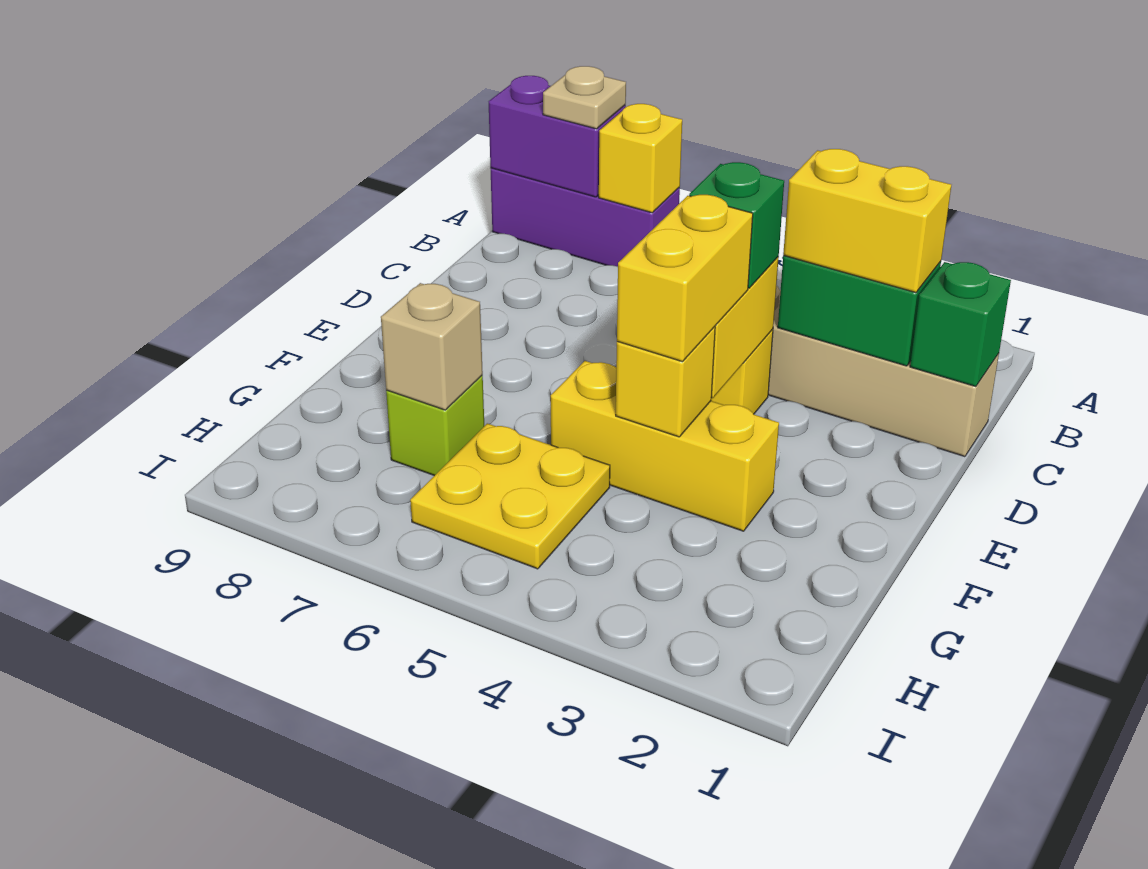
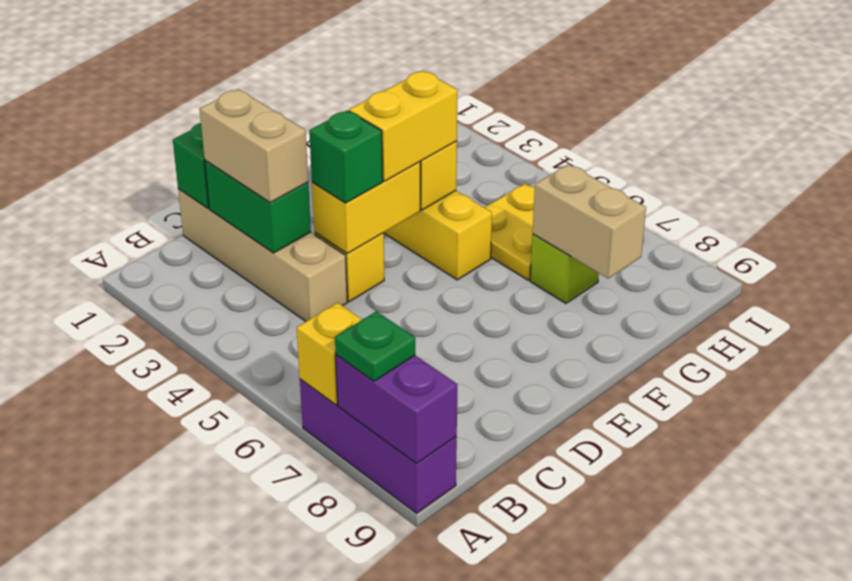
tan plate A8 level 3 -> green plate A8 level 3
yellow brick C2:C3 level 3 -> tan brick C2:C3 level 3
tan brick G7 level 2 -> tan brick G7:G8 level 2

